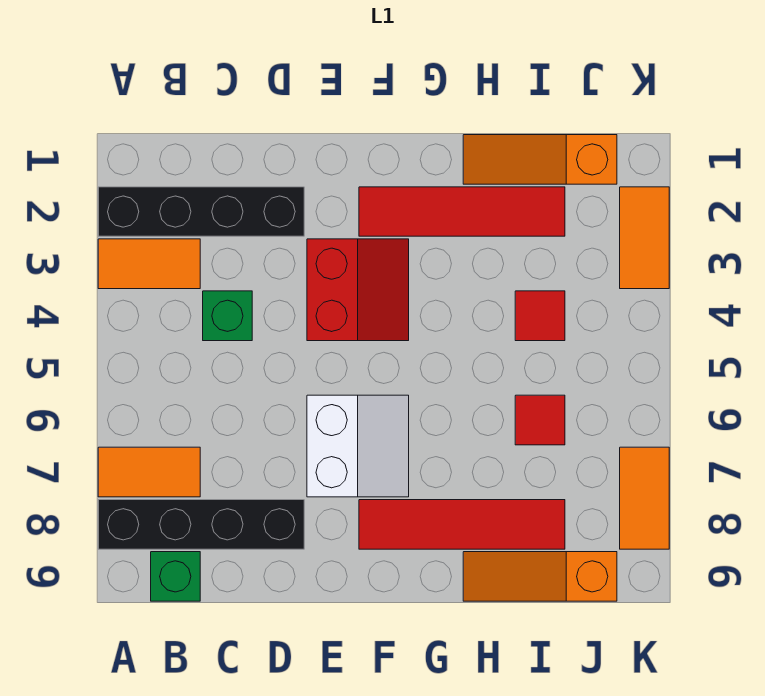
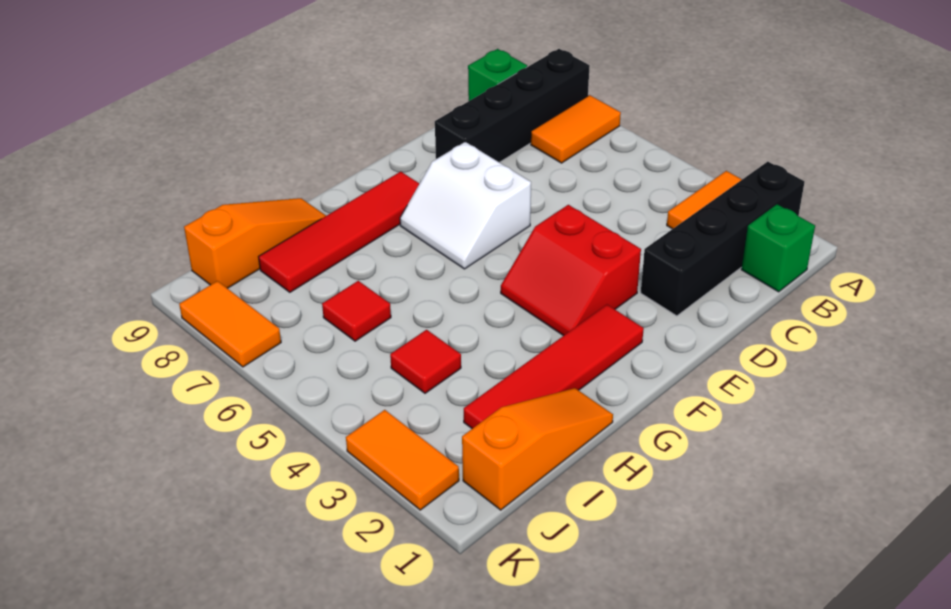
green brick C4 level 1 -> green brick B1 level 1

